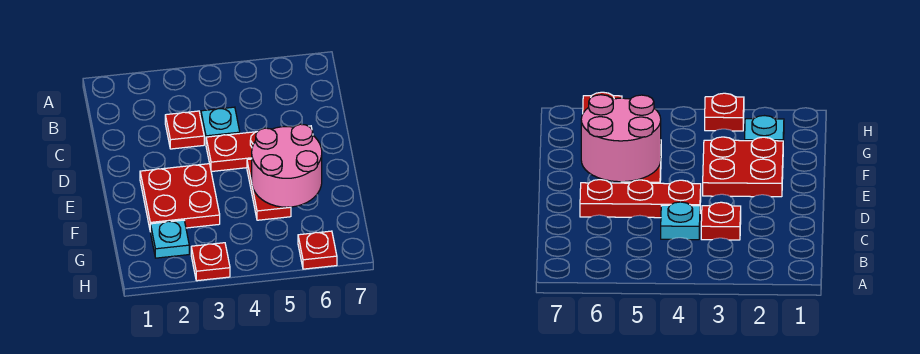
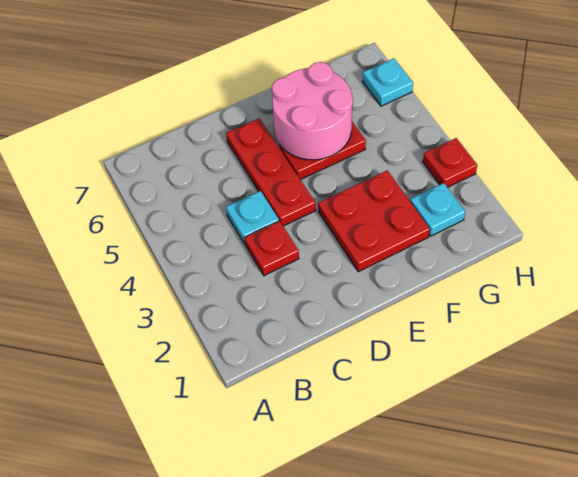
red plate H6 level 1 -> cyan plate H6 level 1

